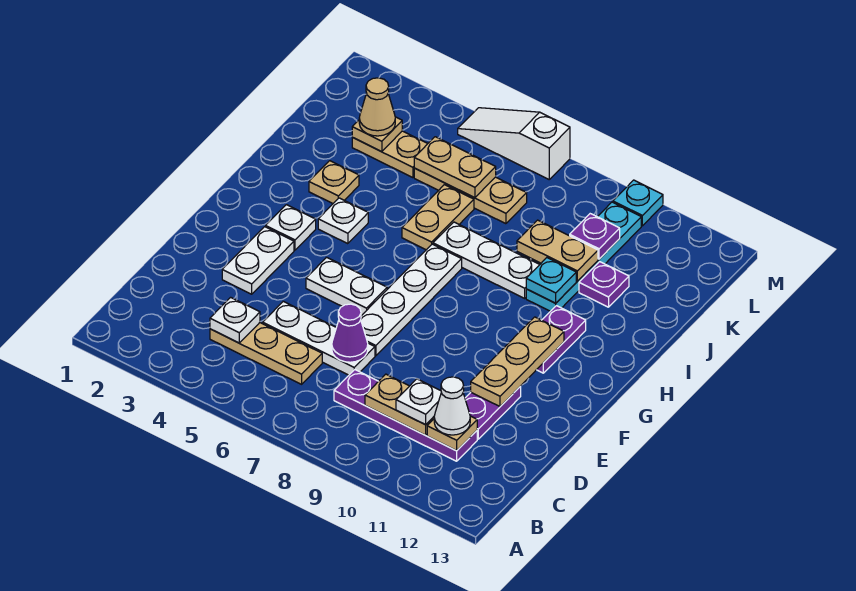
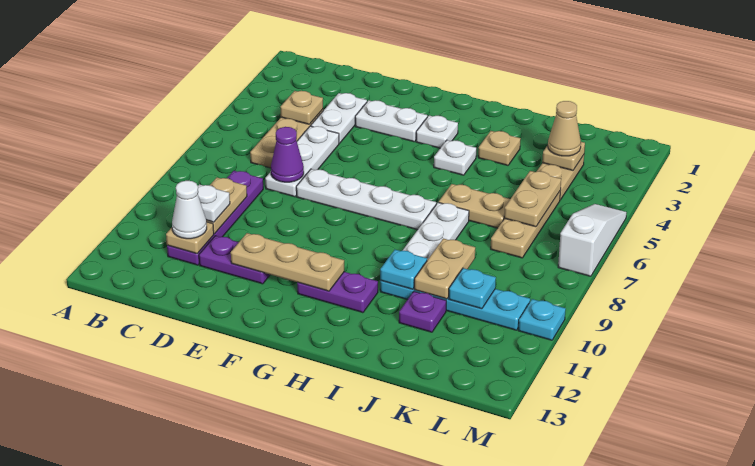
white plate C4 level 2 -> tan plate C4 level 2
white plate F5:F6 level 1 -> white plate D3:D4 level 1
purple plate K10 level 2 -> cyan plate K10 level 2

